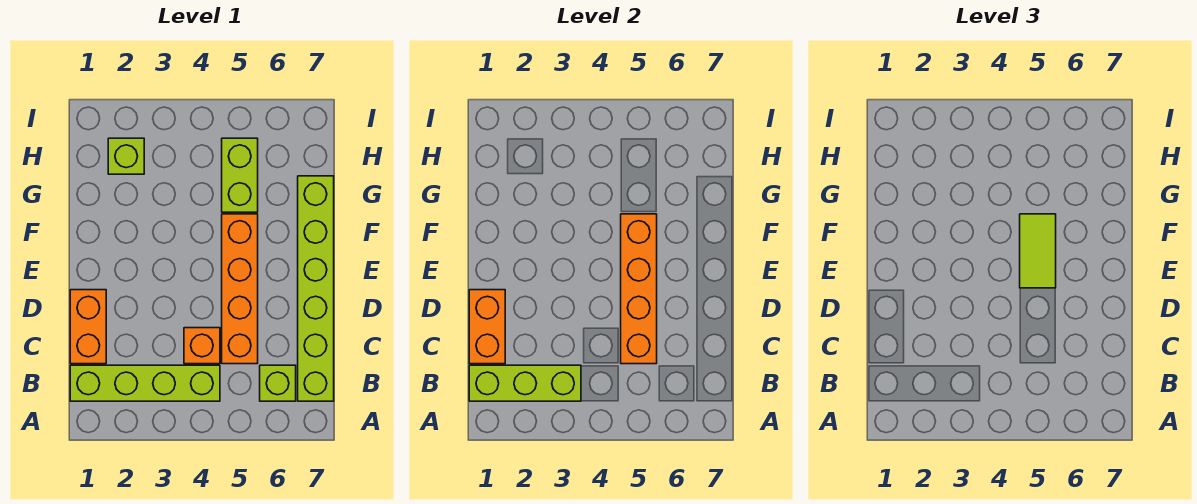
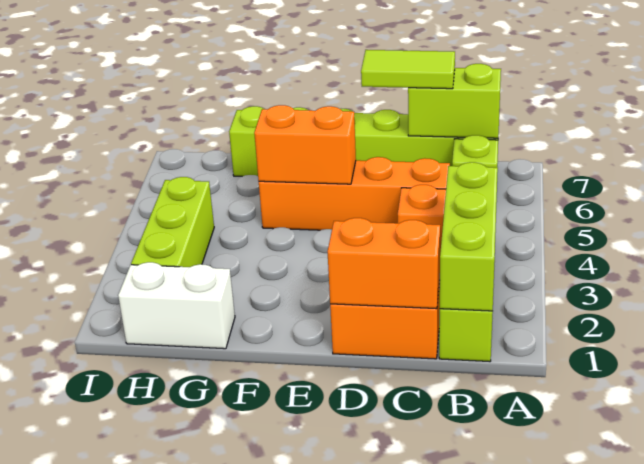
orange brick C5:F5 level 2 -> orange brick E5:F5 level 2
lime tile E5:F5 level 3 -> lime tile C7:D7 level 3
none -> white brick G1:H1 level 1
lime brick G5:H5 level 1 -> lime brick B7:C7 level 2
lime brick H2 level 1 -> lime brick H2:H4 level 1

